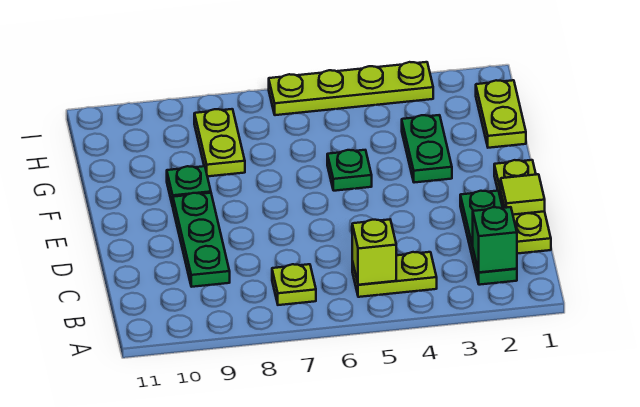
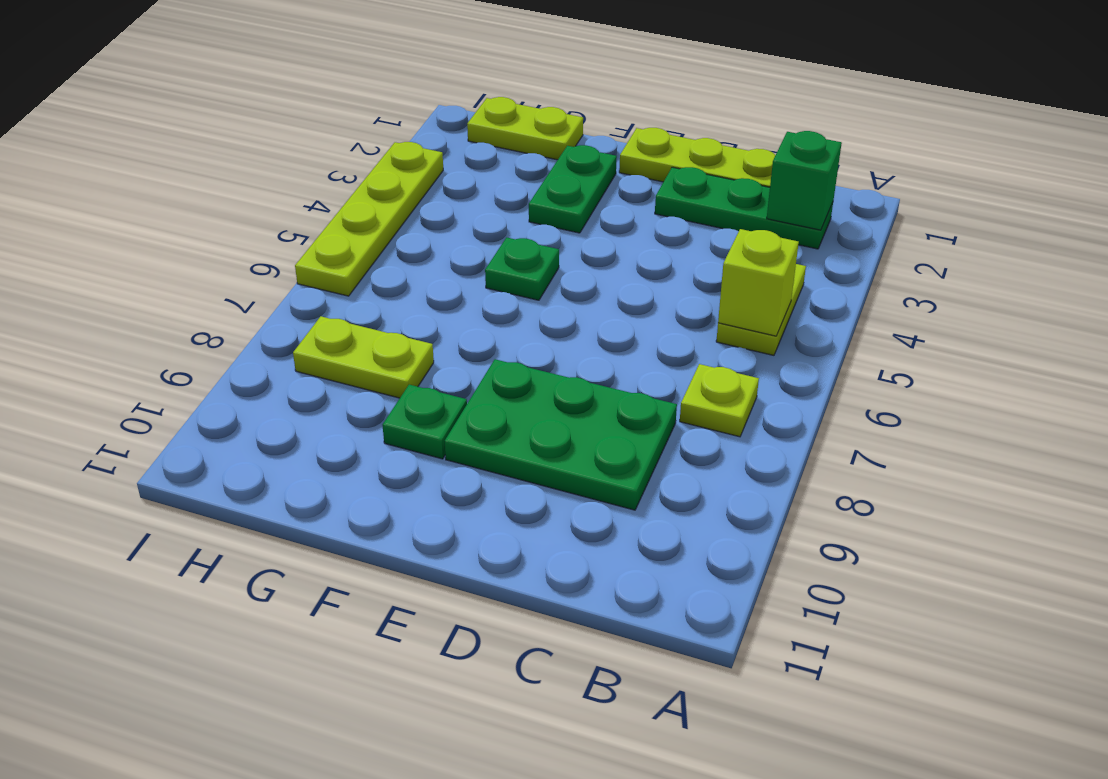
green plate C9:E9 level 1 -> green plate C8:E9 level 1
lime tile D1 level 2 -> none
green plate F3:G3 level 1 -> green plate F2:F3 level 1

